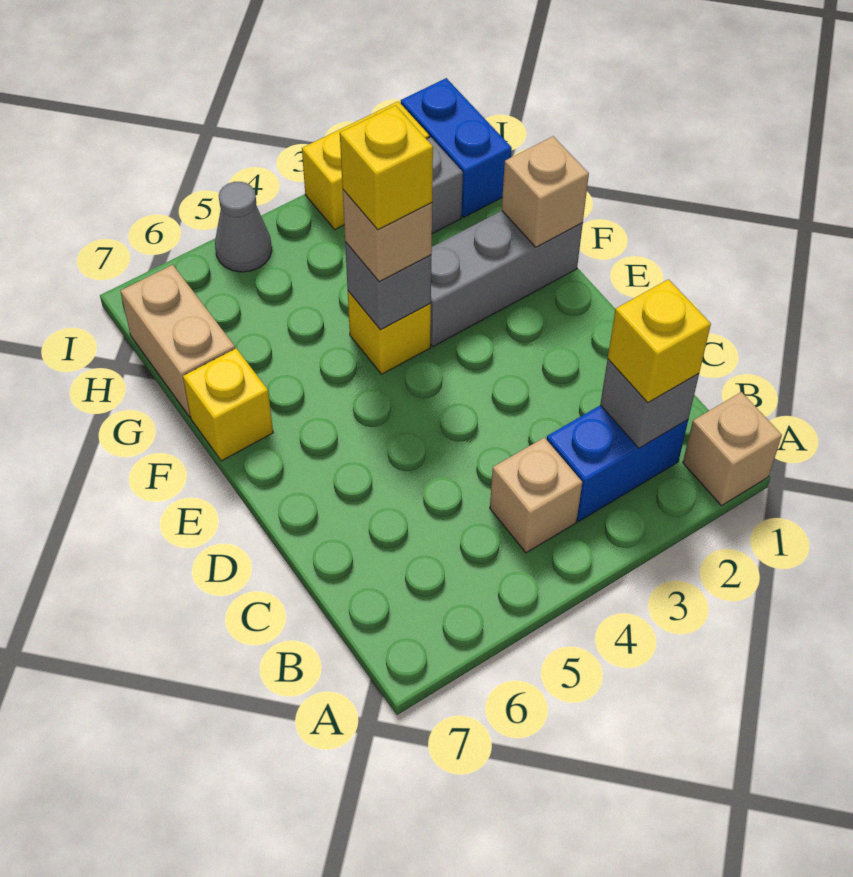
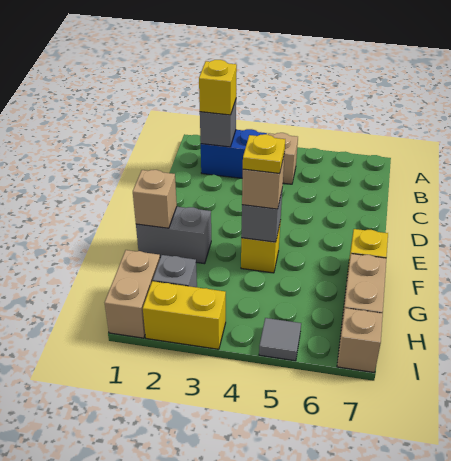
tan brick A1 level 1 -> tan brick I7 level 1
grey brick F1:F3 level 1 -> grey brick F1:F2 level 1
yellow brick F4 level 4 -> yellow plate F4 level 4
blue brick H1:I1 level 1 -> tan brick H1:I1 level 1
grey cone I5 level 1 -> grey tile I5 level 1

